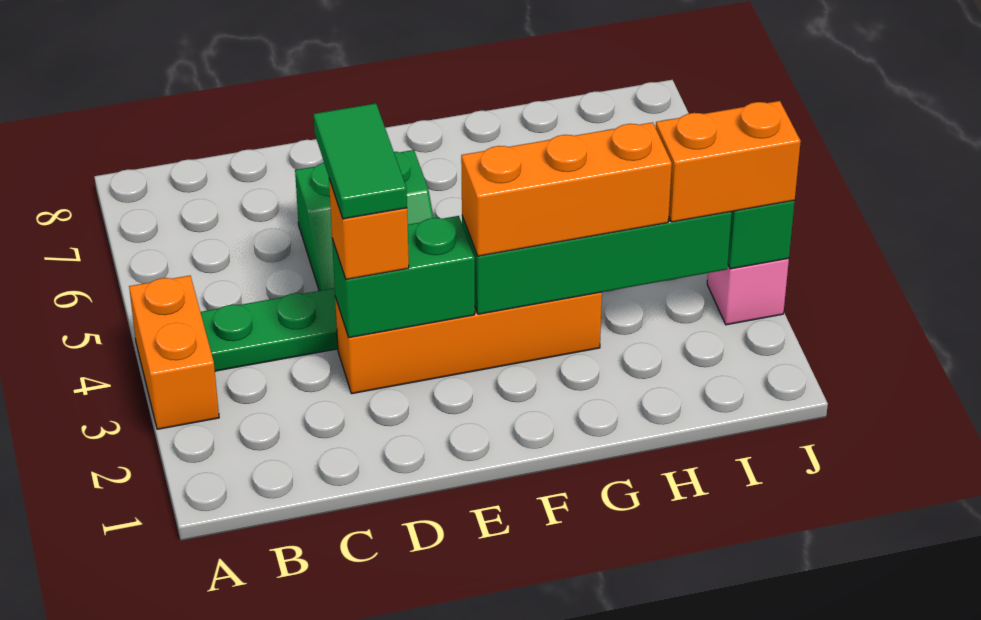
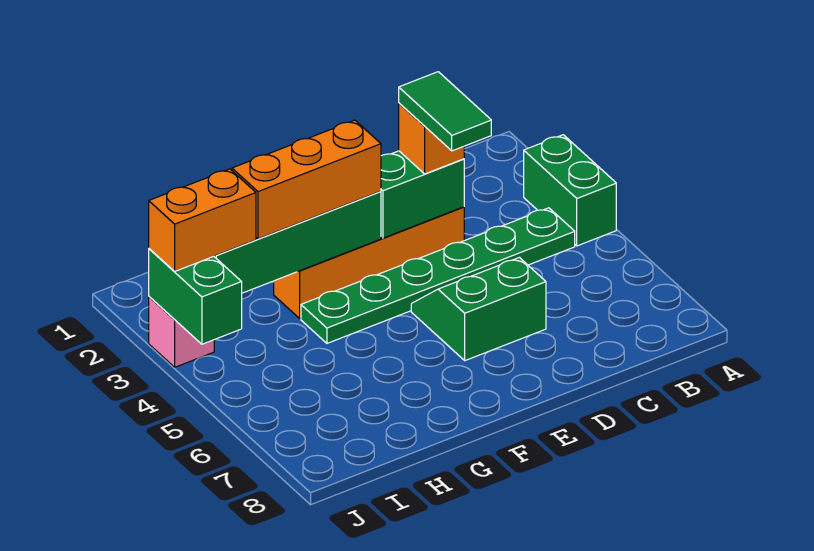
orange brick A3:A4 level 1 -> green brick A3:A4 level 1

